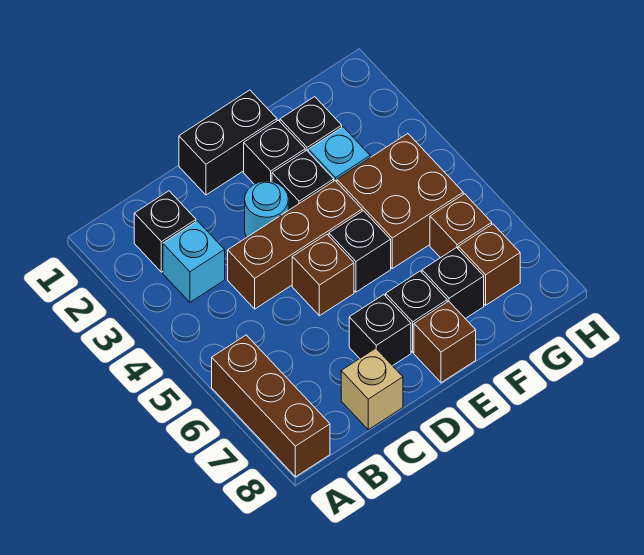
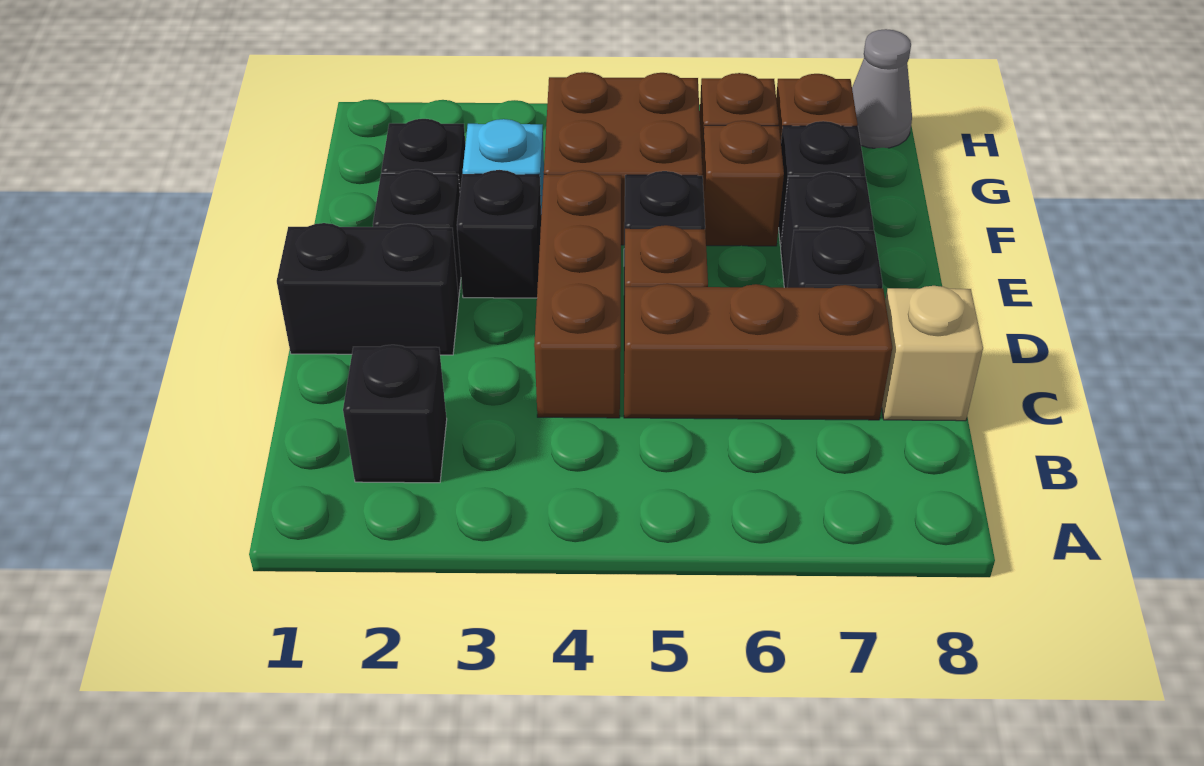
brown brick A6:A8 level 1 -> brown brick C5:C7 level 1
cyan brick B3 level 1 -> none
black brick D1:E1 level 1 -> black brick D1:D2 level 1
cyan round brick D3 level 1 -> none
brown brick E8 level 1 -> brown brick F6 level 1
none -> grey cone H8 level 1

